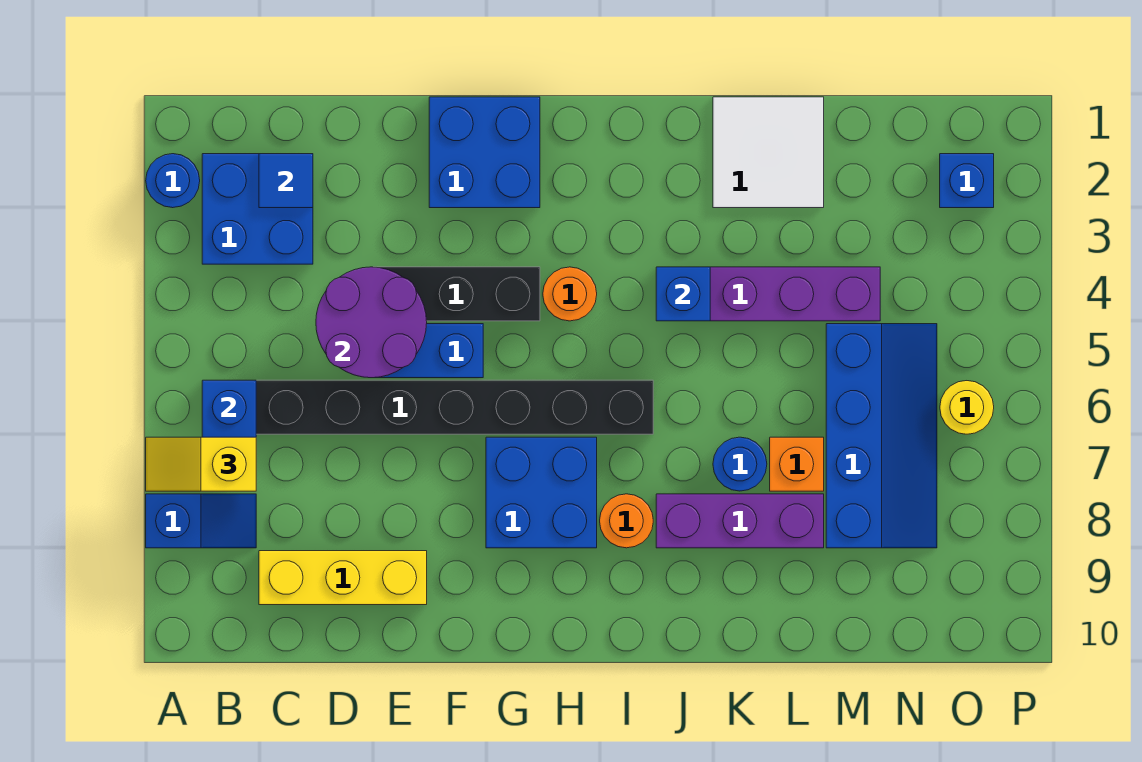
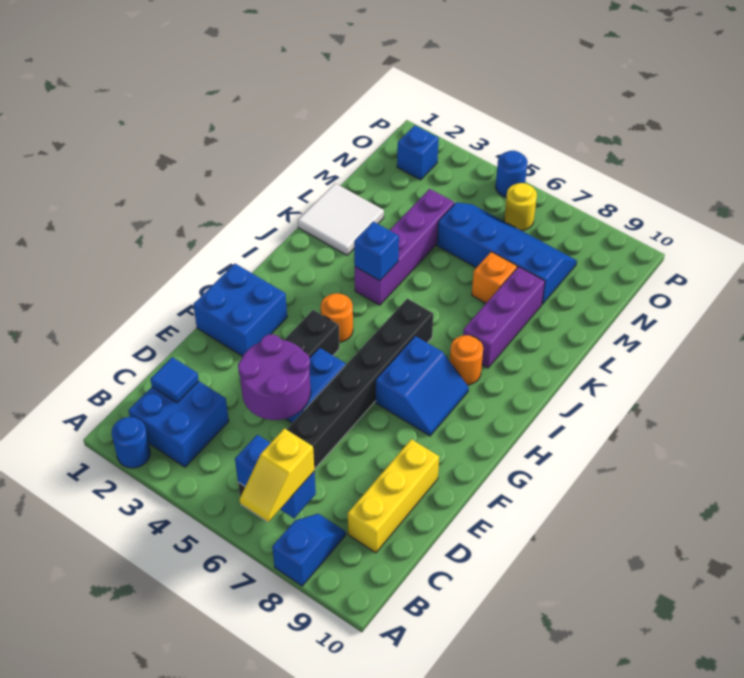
blue brick G7:H8 level 1 -> blue slope G7:H8 level 1 top 7
blue round brick K7 level 1 -> blue round brick P5 level 1

